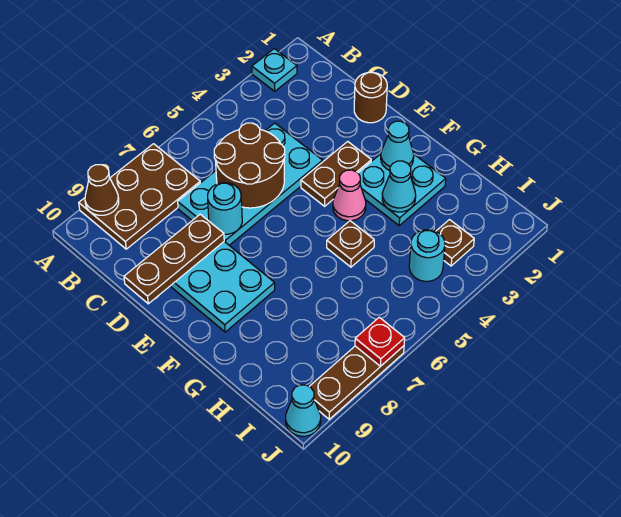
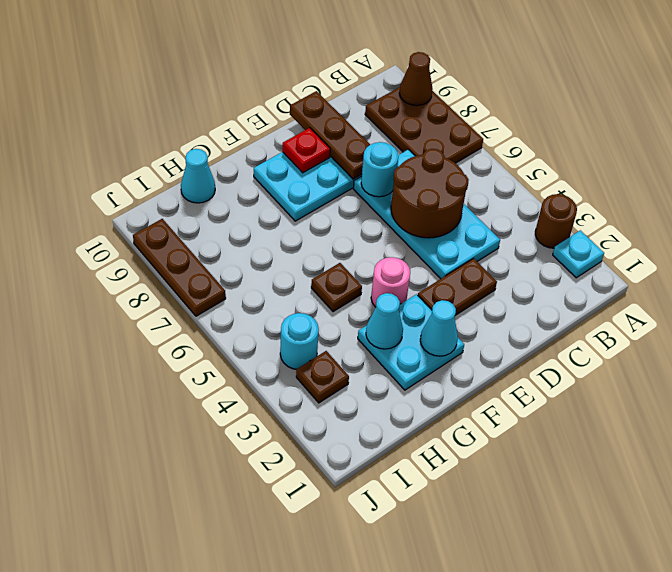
brown round brick D1 level 1 -> brown round brick A3 level 1
brown plate E3:E4 level 1 -> brown plate D3:E3 level 1
pink cone F4 level 1 -> pink round brick F4 level 1
red plate J7 level 2 -> red plate E9 level 2
cyan cone J10 level 1 -> cyan cone H10 level 1

